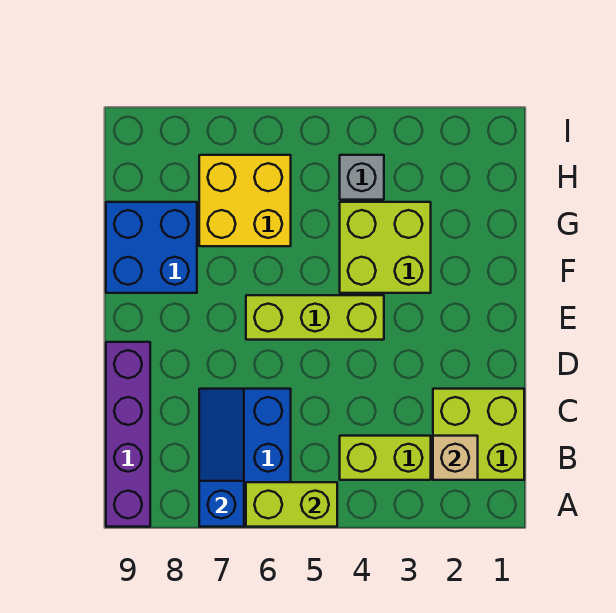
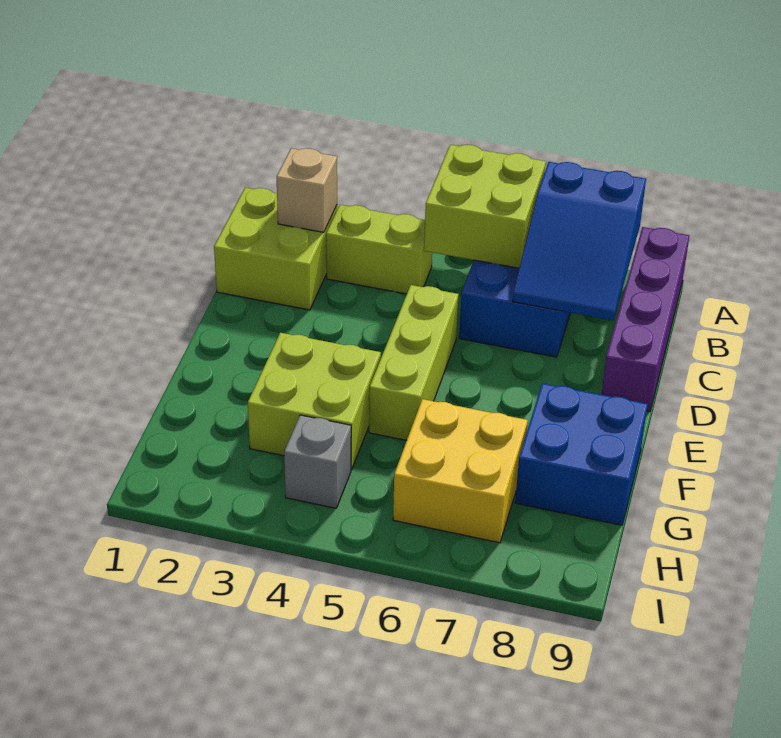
lime brick A5:A6 level 2 -> lime brick A5:B6 level 2
blue slope A7:C7 level 2 top A -> blue slope A7:C8 level 2 top A
lime brick E4:E6 level 1 -> lime brick D5:F5 level 1

